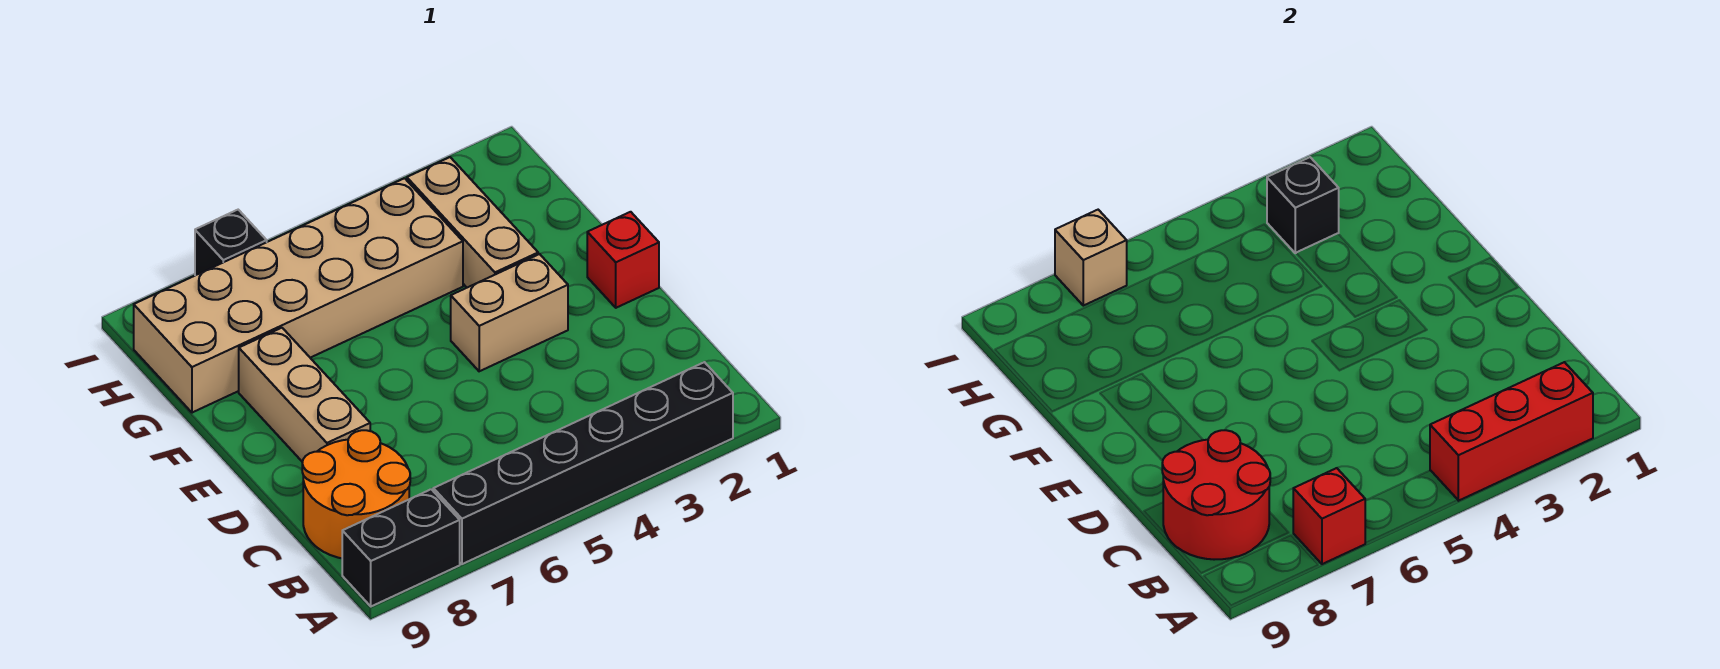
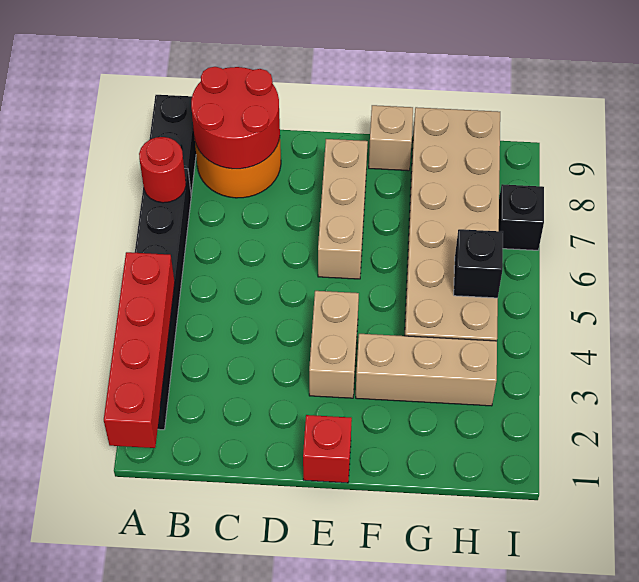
red brick A2:A4 level 2 -> red brick A1:A4 level 2
red brick A7 level 2 -> red round brick A7 level 2
tan brick D8:F8 level 1 -> tan brick E6:E8 level 1
black brick H3 level 2 -> black brick H5 level 2
tan brick I7 level 2 -> tan brick F9 level 1

